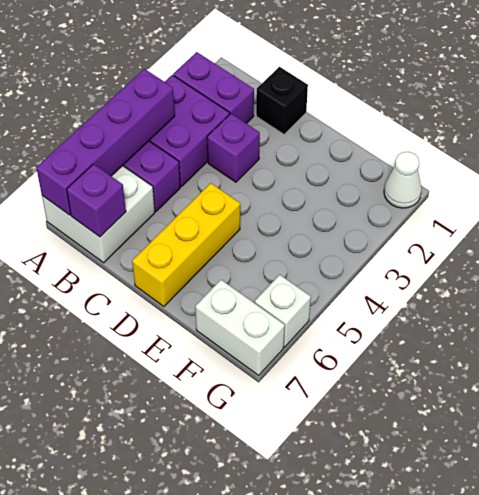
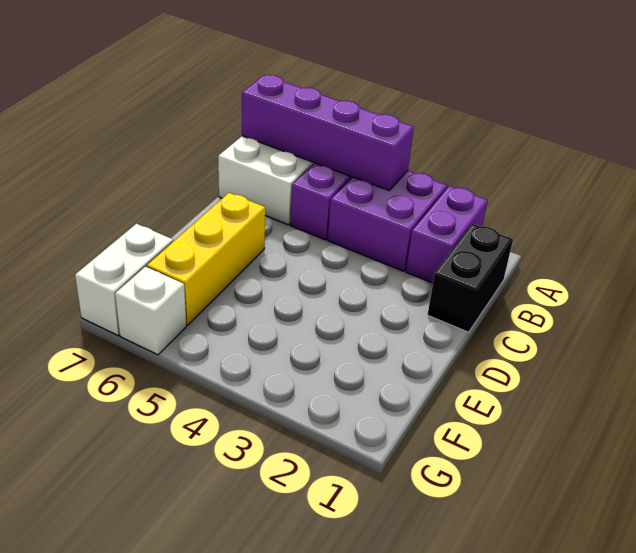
purple brick B7 level 2 -> none
black brick C1 level 1 -> black brick B1:C1 level 1
purple brick C3 level 1 -> none
yellow brick D5:D7 level 1 -> yellow brick D6:F6 level 1
white cone G1 level 1 -> none

